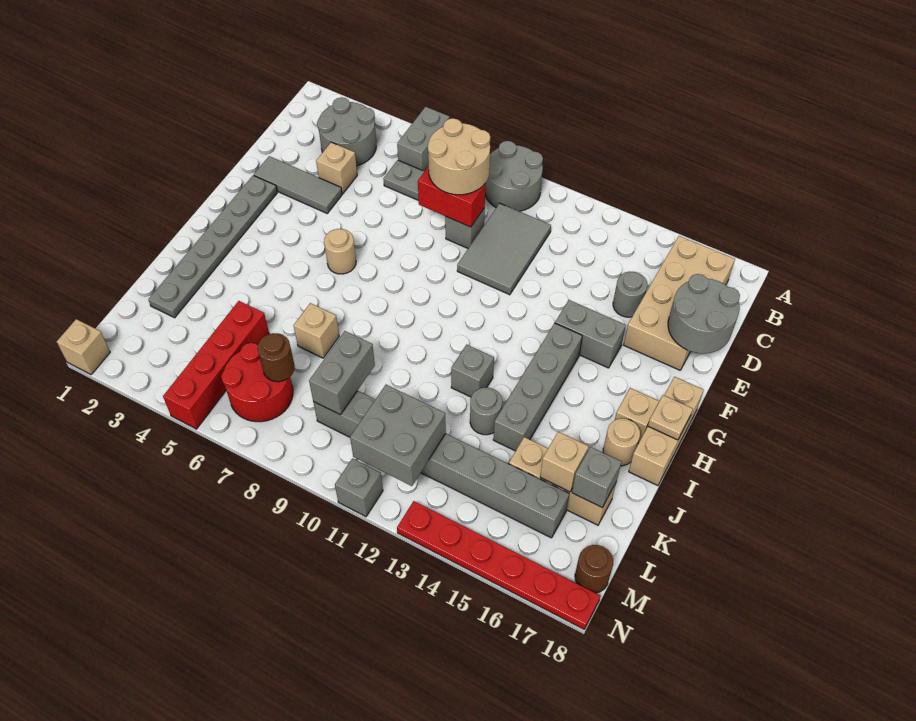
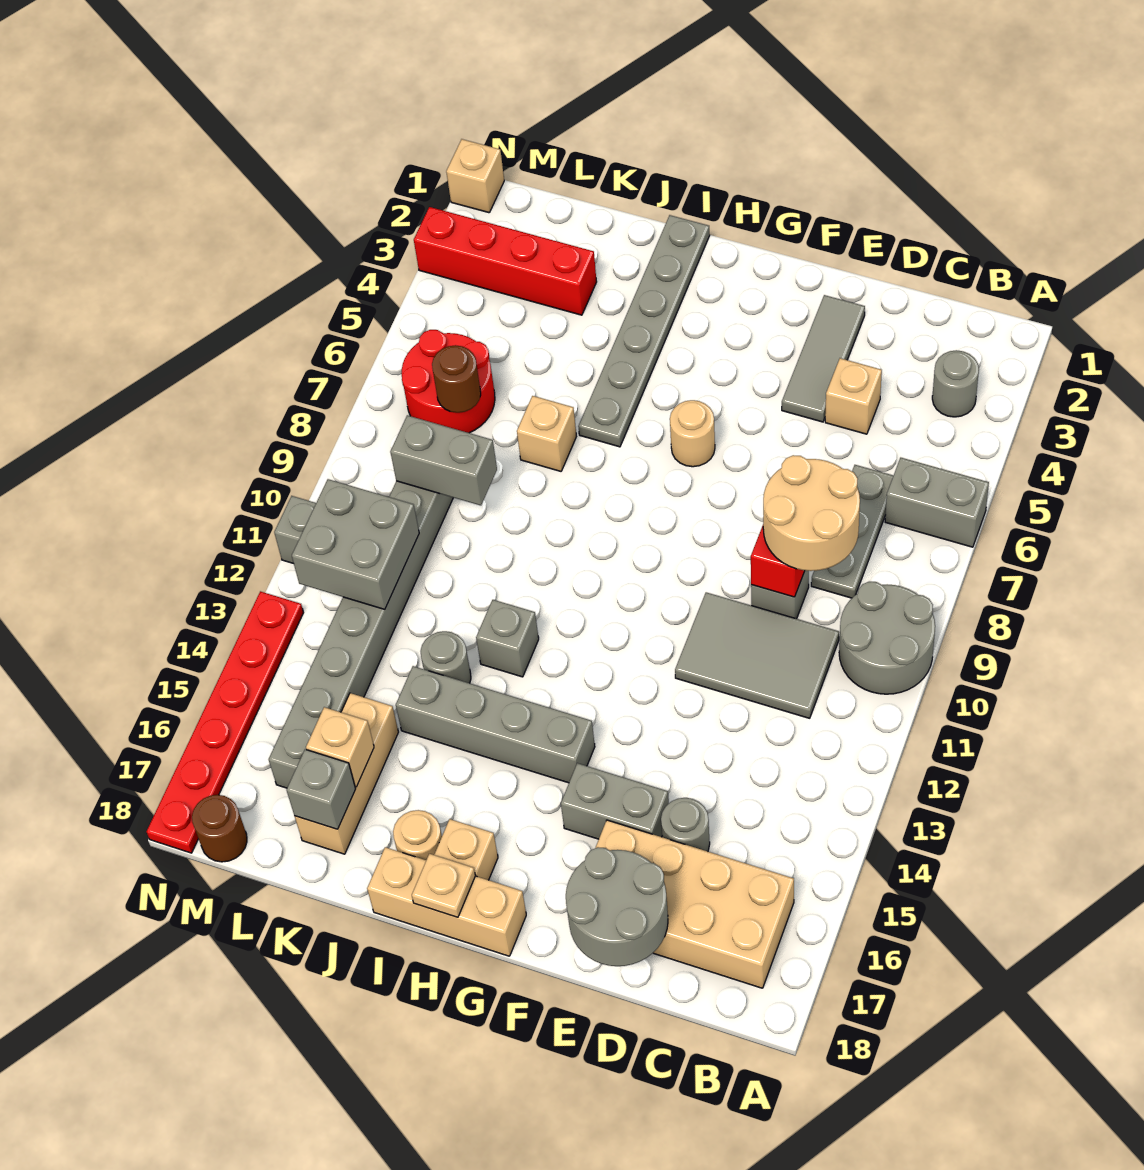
grey round brick B3:C4 level 1 -> grey round brick B3 level 1
grey plate F2:K2 level 1 -> grey plate I1:I6 level 1
grey brick F14:F15 level 1 -> grey brick E15:F15 level 1
red brick K5:N5 level 1 -> red brick K3:N3 level 1

